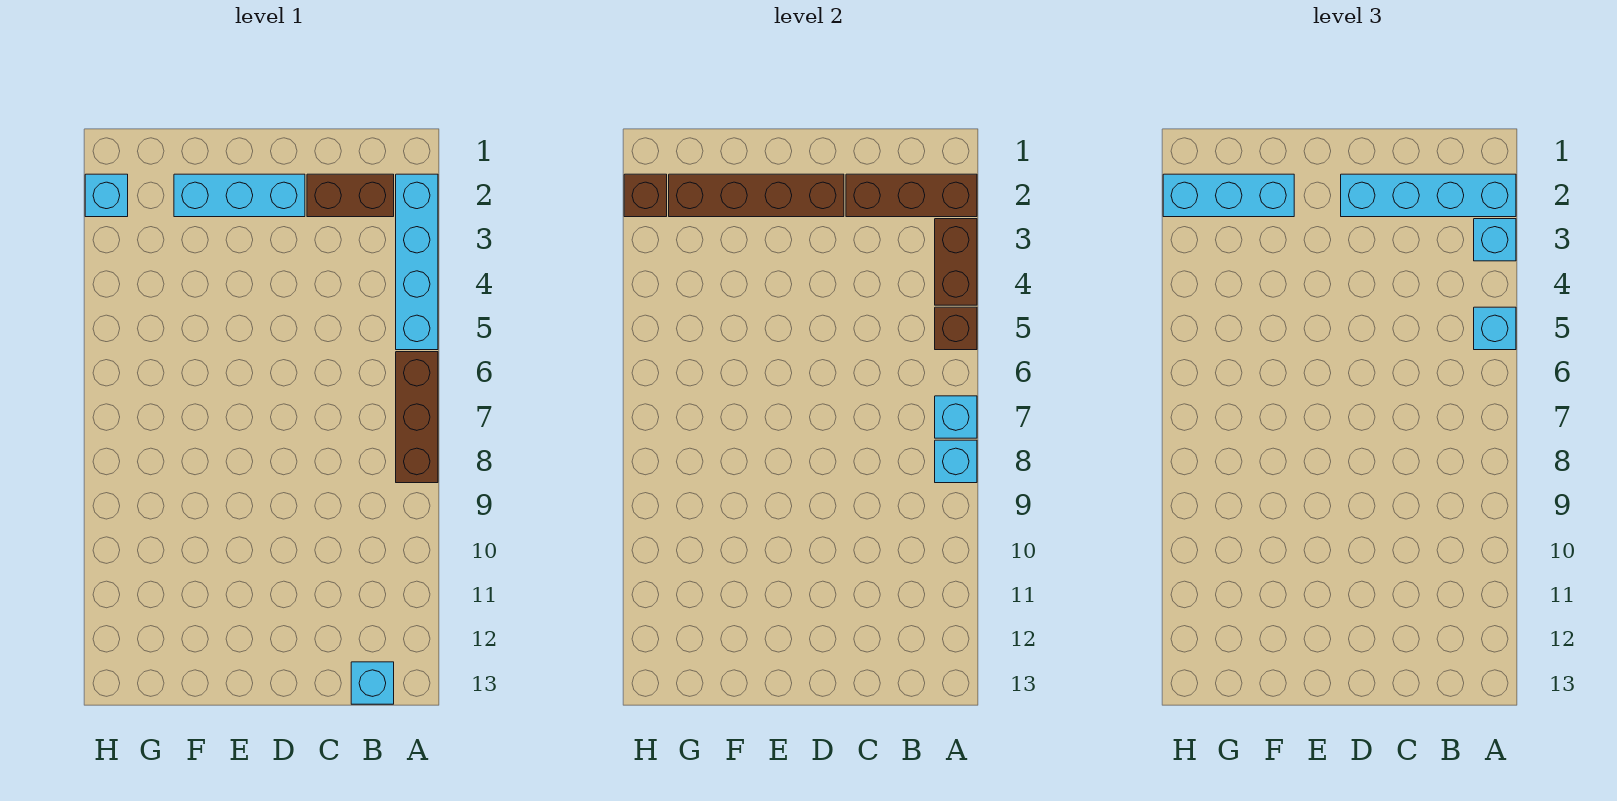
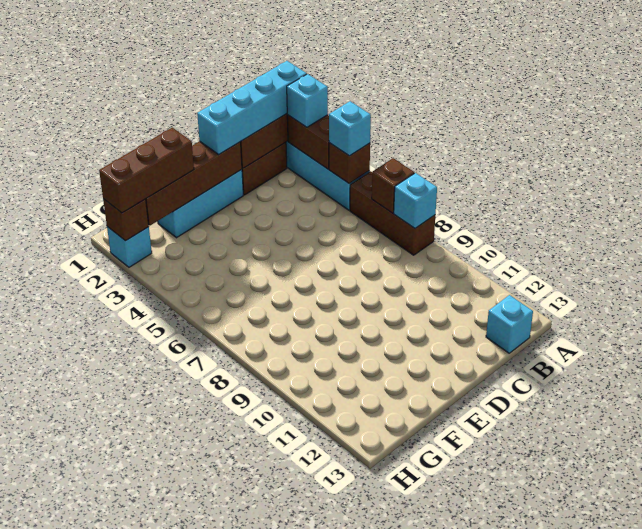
cyan brick A7 level 2 -> brown brick A7 level 2
cyan brick F2:H2 level 3 -> brown brick F2:H2 level 3

